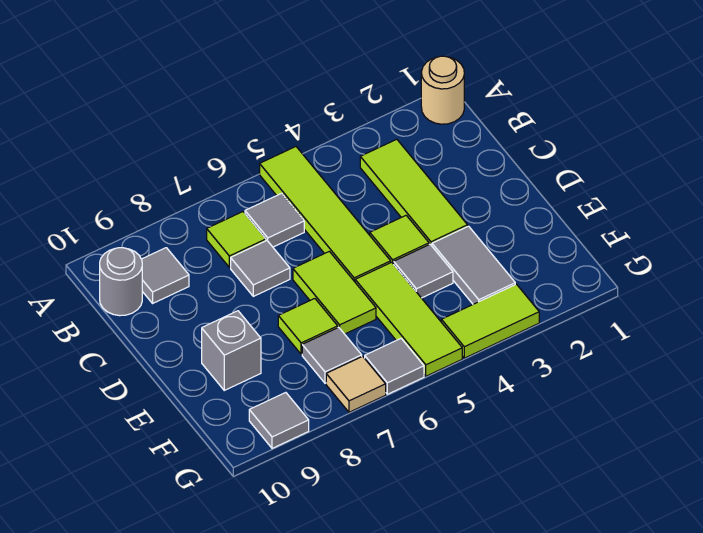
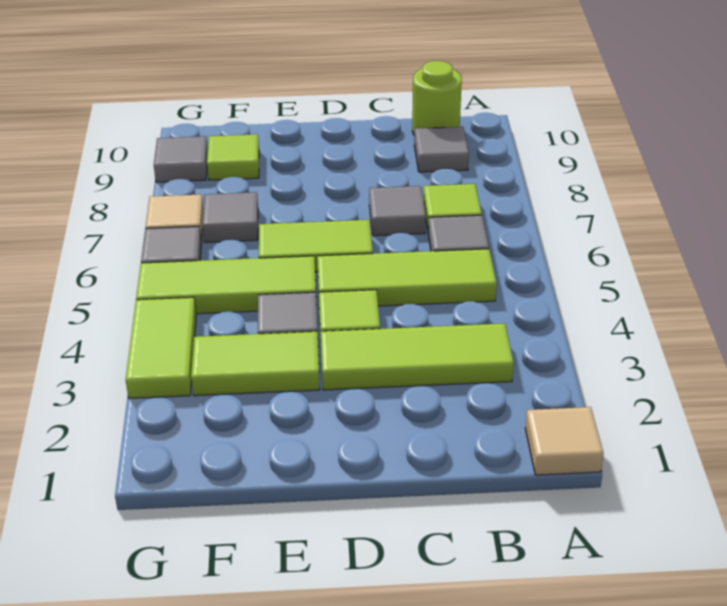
tan round brick A1 level 1 -> tan tile A1 level 1
lime tile A5:D5 level 1 -> lime tile B5:D5 level 1
grey round brick B10 level 1 -> lime round brick B10 level 1
grey tile E3:F3 level 1 -> lime tile E3:F3 level 1
lime tile E7 level 1 -> lime tile F9 level 1
grey brick E9 level 1 -> none

